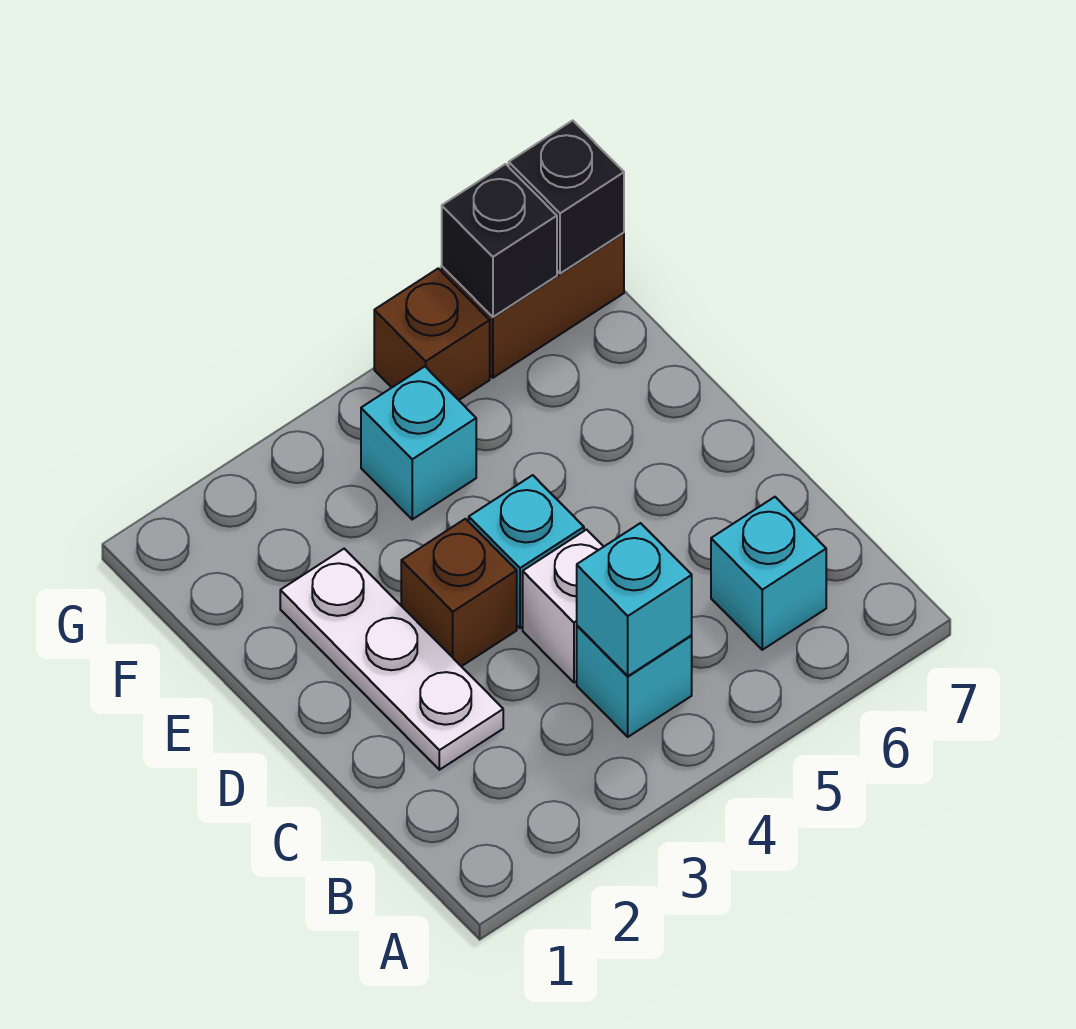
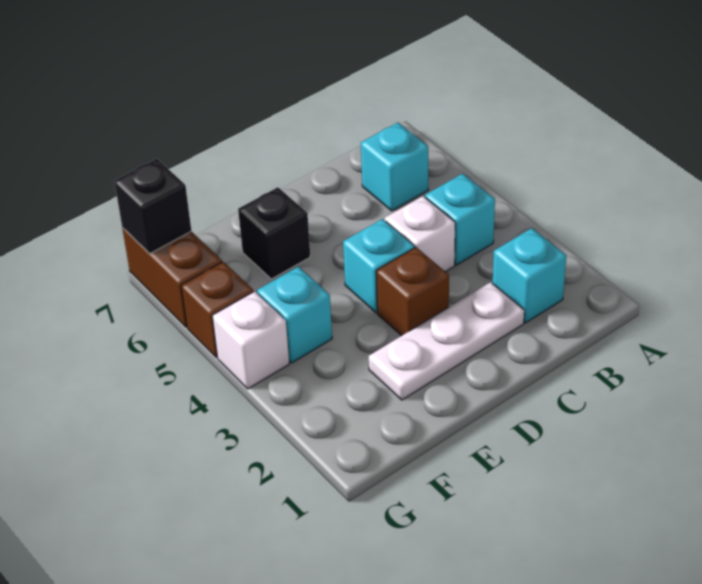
cyan brick B4 level 2 -> cyan brick B2 level 1
none -> white brick G4 level 1
black brick G6 level 2 -> black brick E6 level 1

